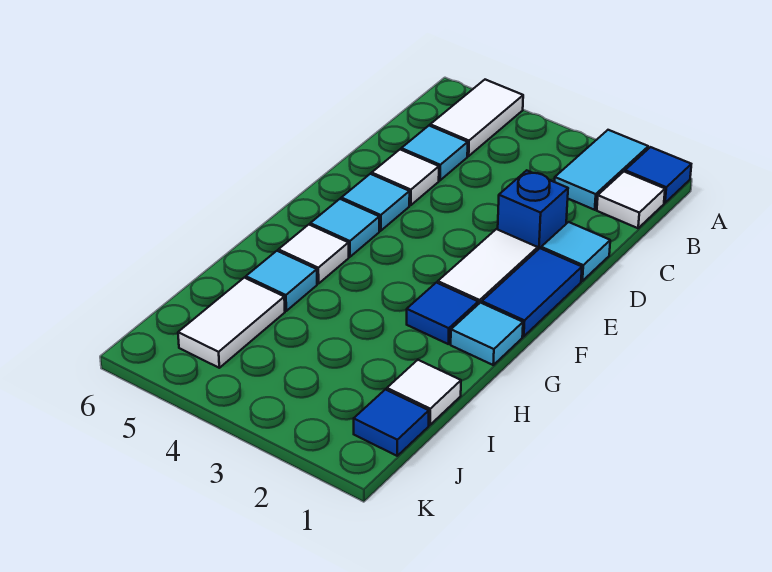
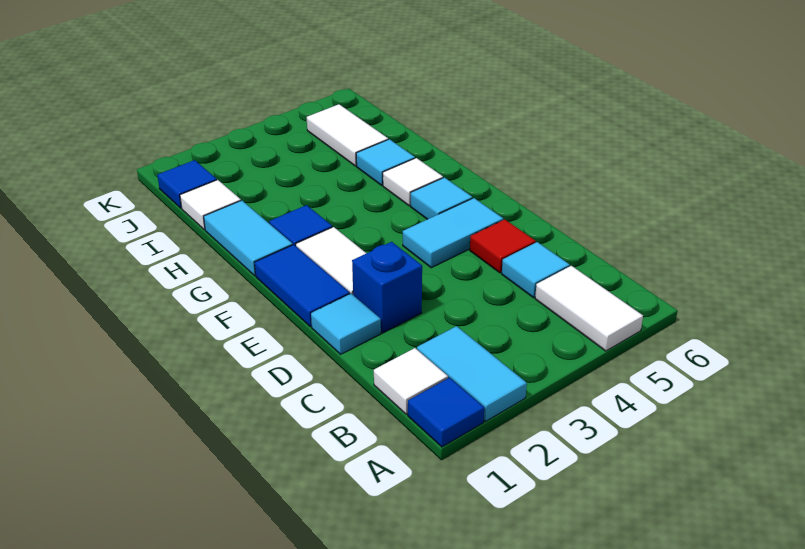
white tile D5 level 1 -> red tile D5 level 1
cyan tile E5 level 1 -> cyan tile E4:E5 level 1
cyan tile G1 level 1 -> cyan tile G1:H1 level 1

